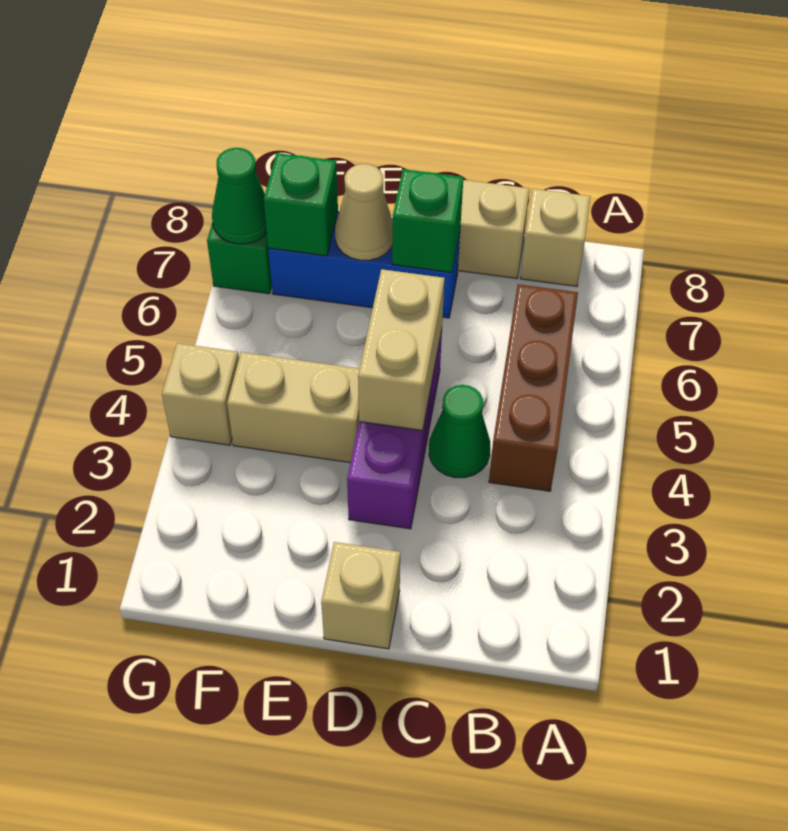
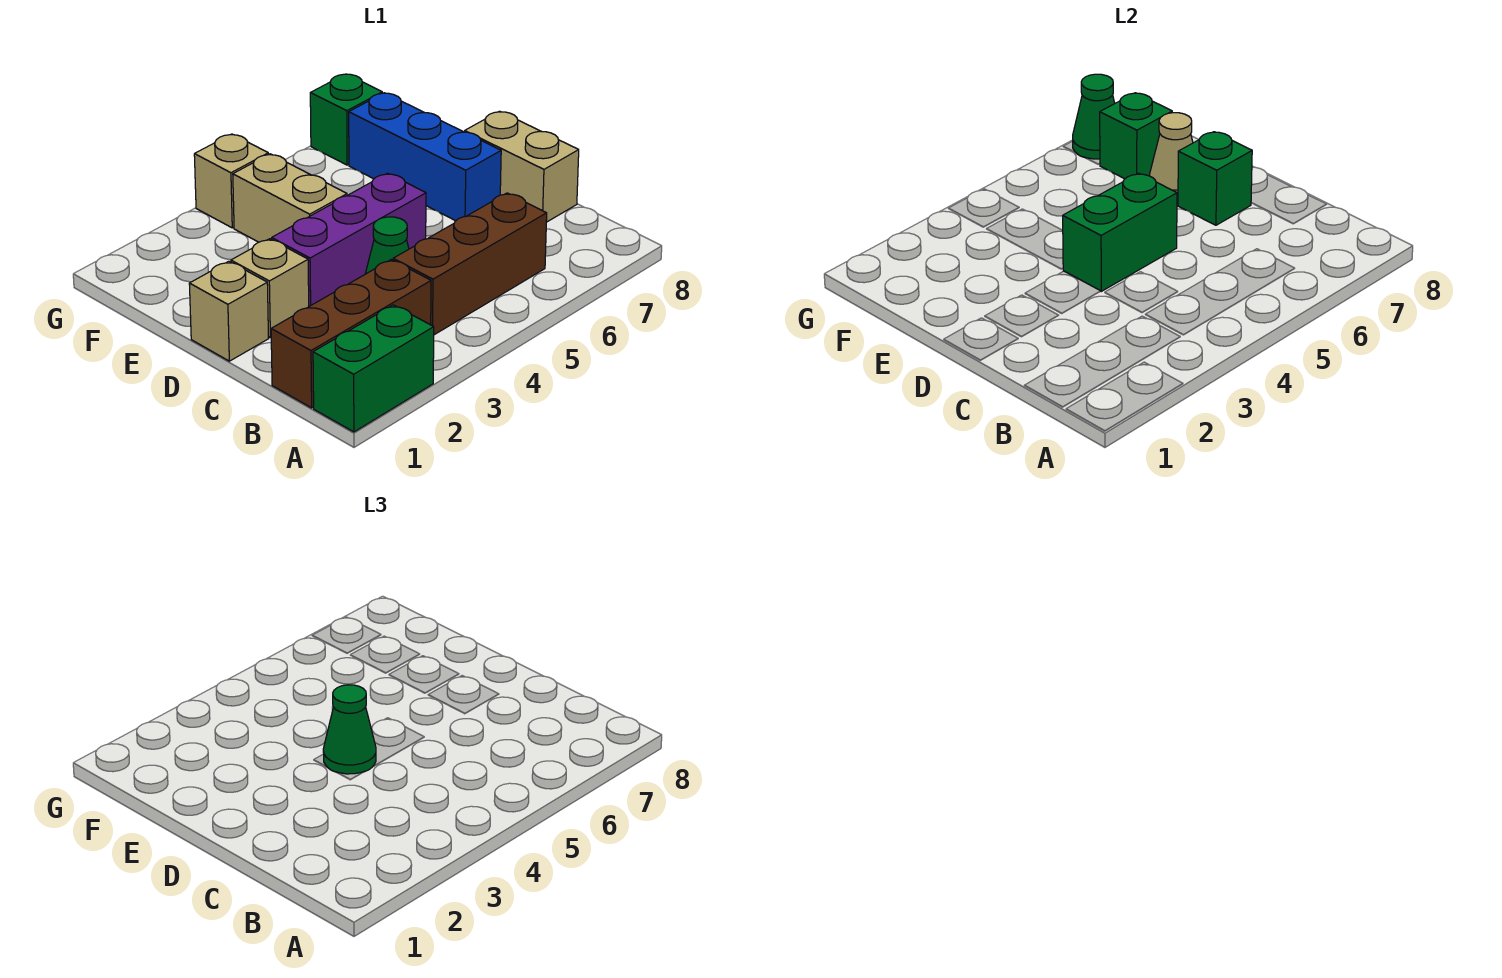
none -> green brick A1:A2 level 1
none -> brown brick B1:B3 level 1
tan brick B8 level 1 -> tan brick D2 level 1
tan brick D4:D5 level 2 -> green brick D4:D5 level 2
none -> green cone D4 level 3

